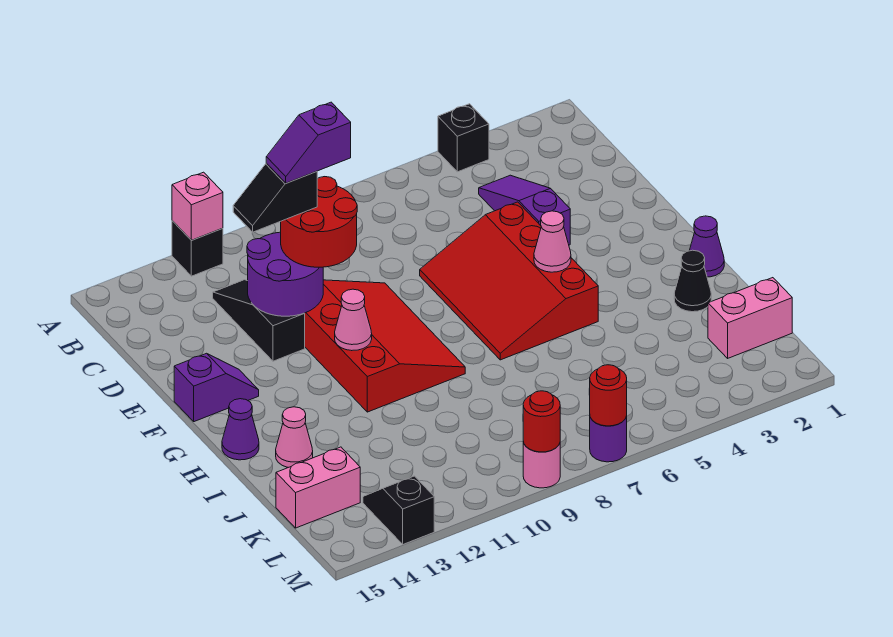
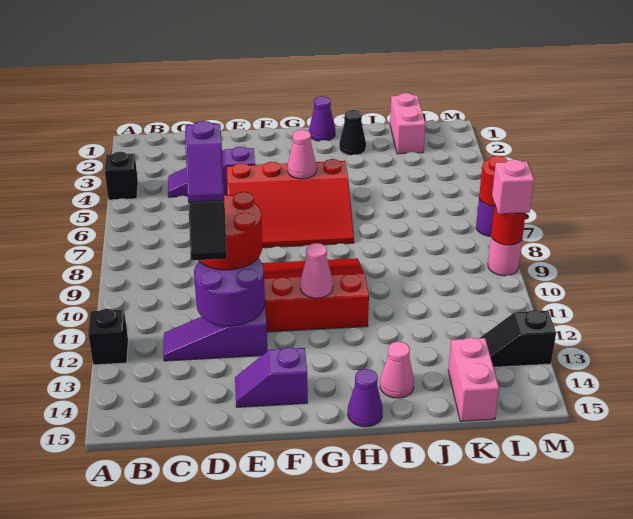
pink brick A12 level 2 -> pink brick M9 level 3
black slope C12:E12 level 1 top E -> purple slope C12:E12 level 1 top E
purple slope F14:F15 level 1 top 15 -> purple slope E14:F14 level 1 top F

